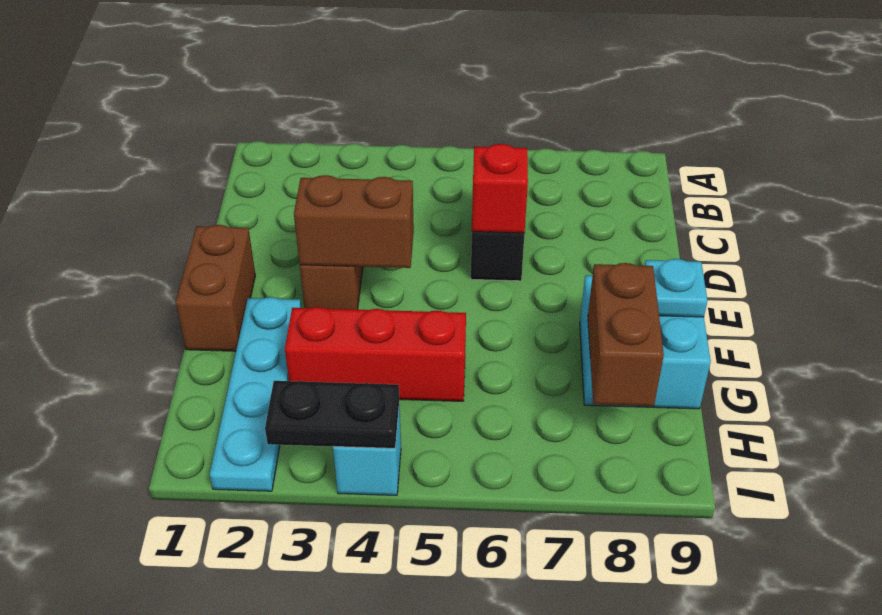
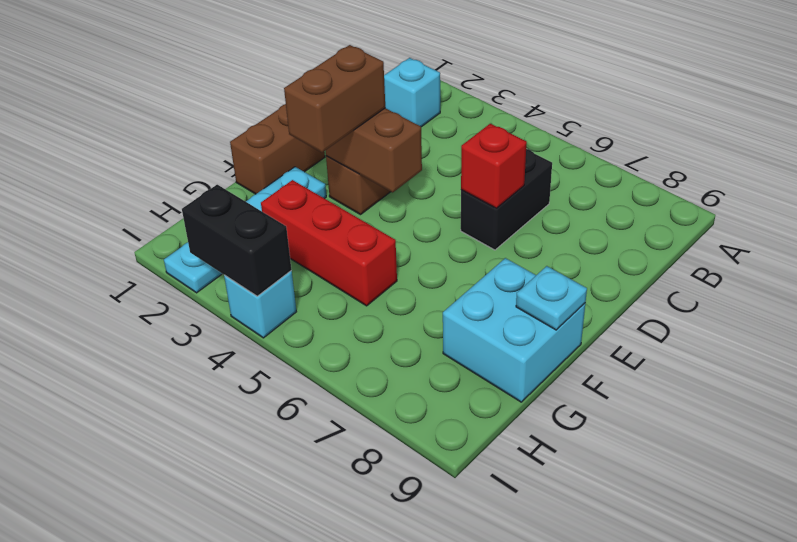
none -> cyan brick B2 level 1
brown brick G8:H8 level 2 -> brown brick E3:F3 level 3
black plate I3:I4 level 2 -> black brick I3:I4 level 2

